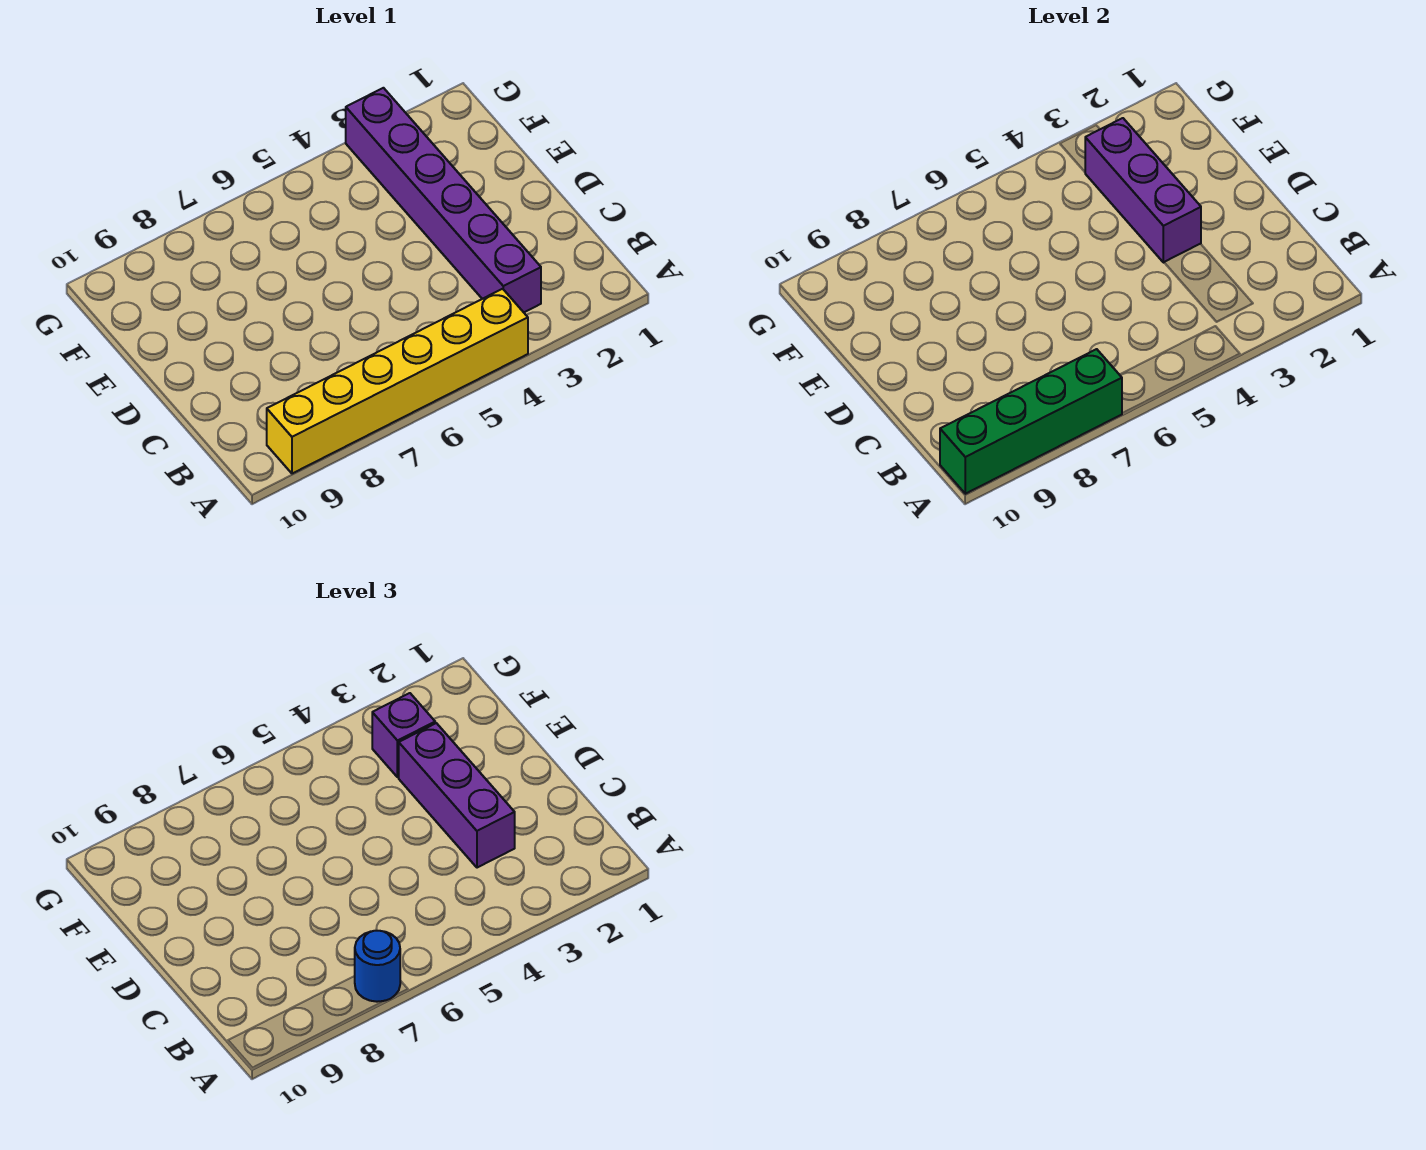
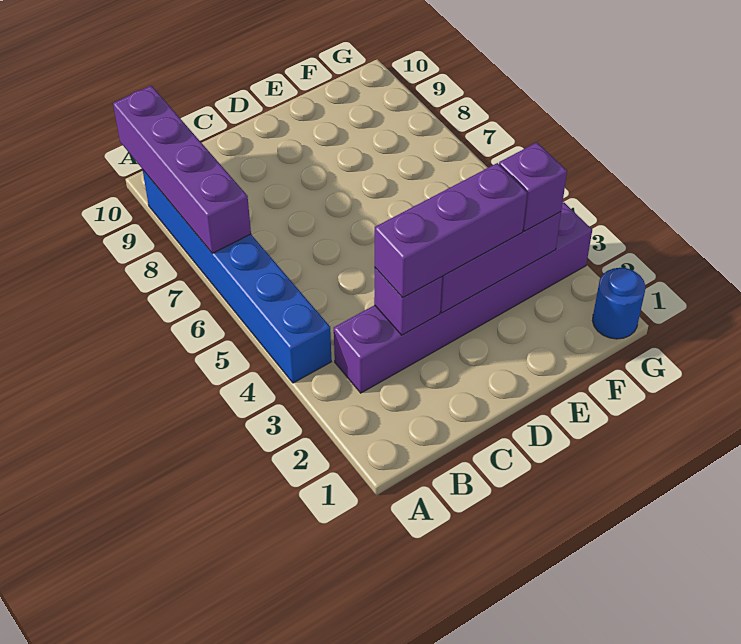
yellow brick A4:A9 level 1 -> blue brick A4:A9 level 1
green brick A7:A10 level 2 -> purple brick A7:A10 level 2
blue round brick A7 level 3 -> blue round brick G1 level 1
none -> purple brick C3 level 2

